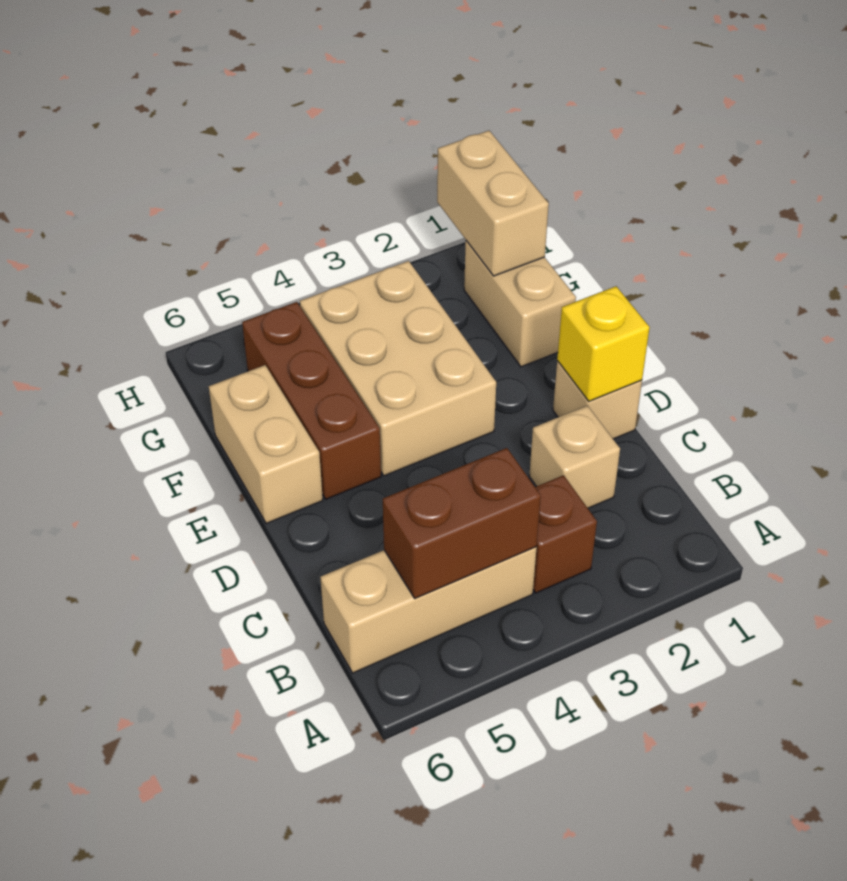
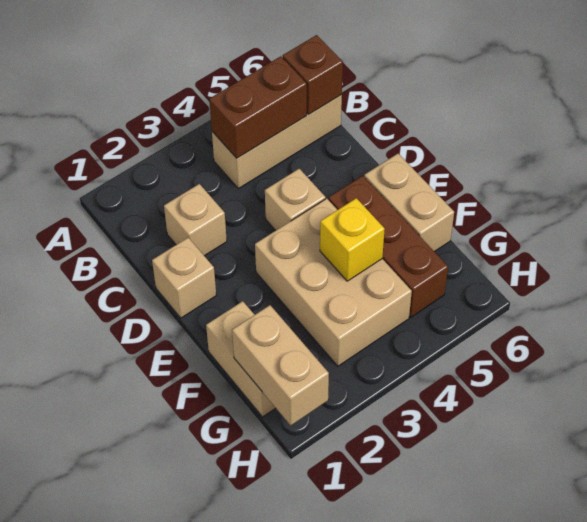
brown brick B3 level 1 -> brown brick B6 level 2
yellow brick D1 level 2 -> yellow brick F4 level 2
none -> tan brick D4 level 1

